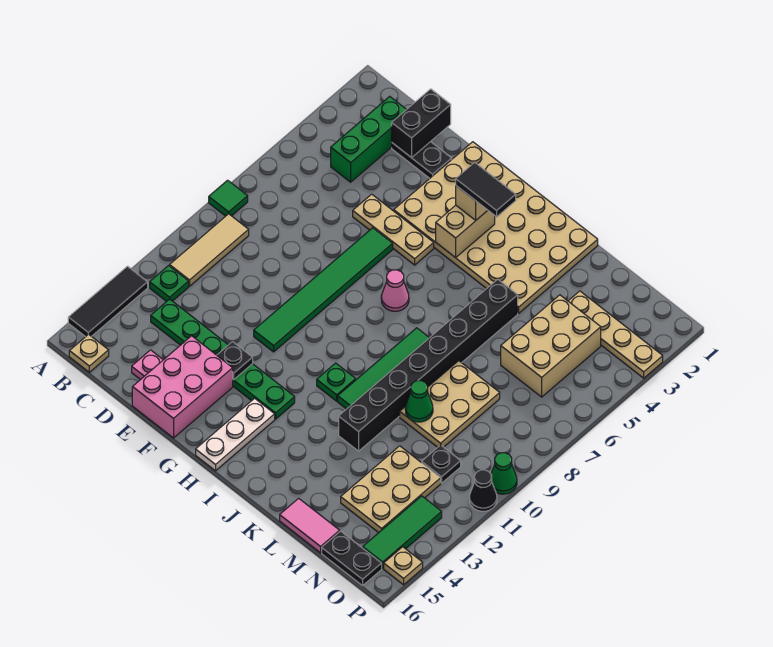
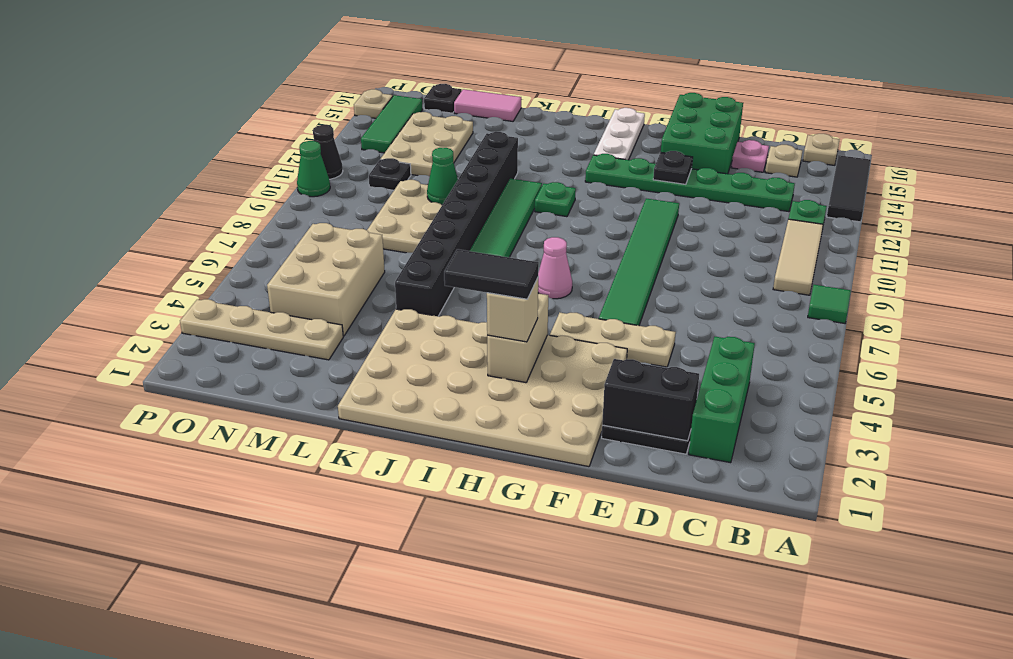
none -> tan plate C15 level 1
black brick D1:D2 level 2 -> black brick D2:E2 level 2
pink brick E14:F16 level 1 -> green brick E14:F16 level 1
black plate N16:O16 level 1 -> black plate N16 level 1

